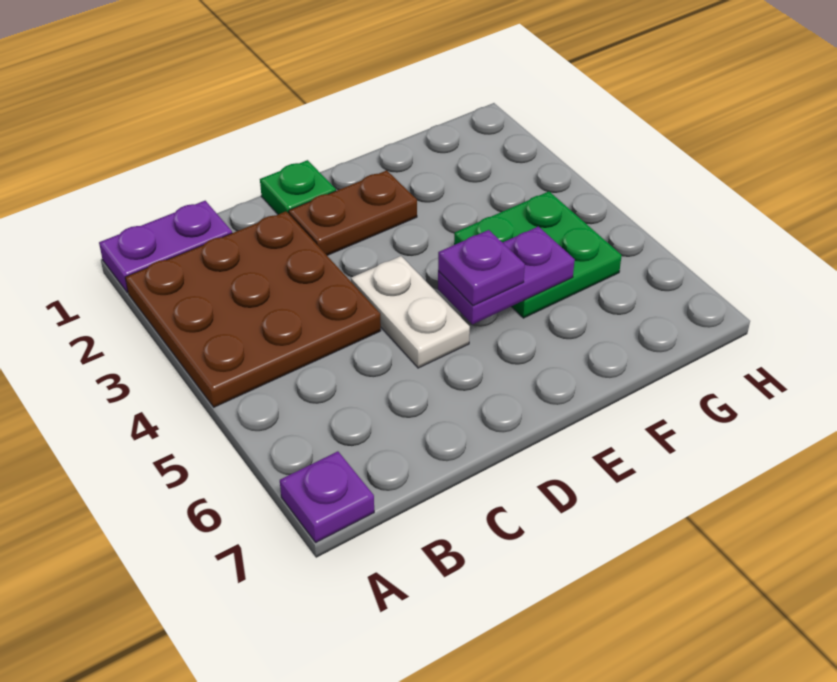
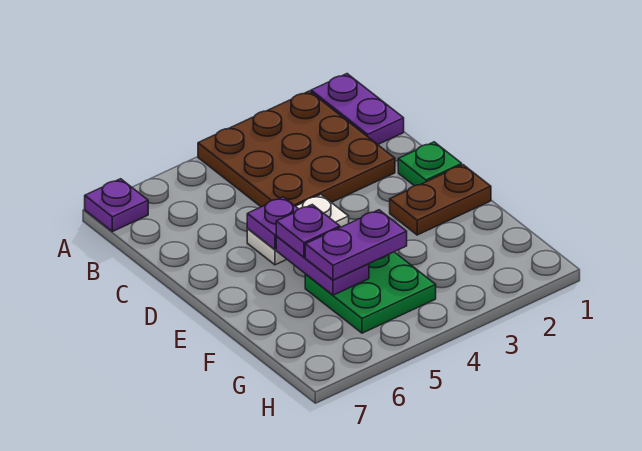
brown plate D2:E2 level 1 -> brown plate E1:E2 level 1
none -> purple plate D5 level 2
none -> purple plate F4:F5 level 3

